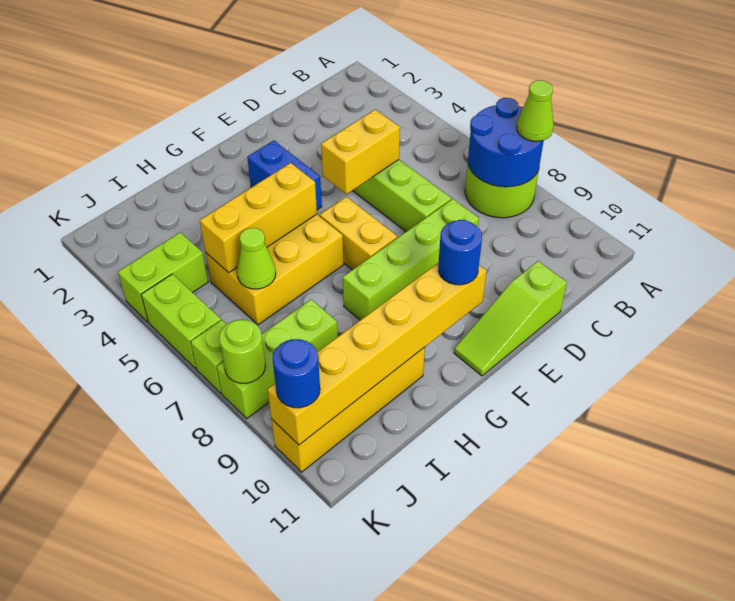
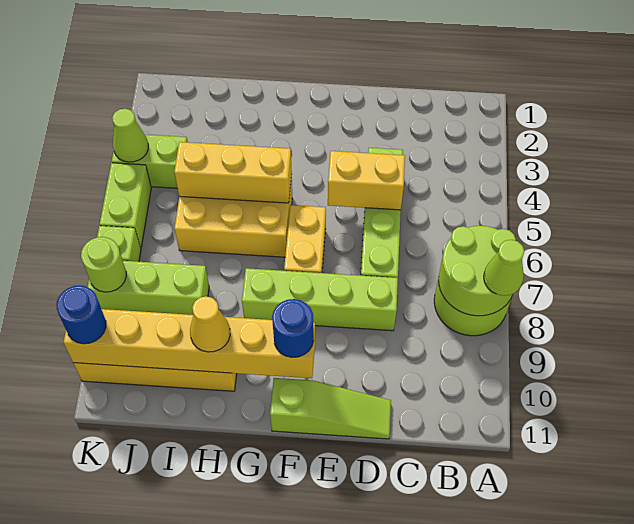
blue round brick A7:B8 level 2 -> lime round brick A7:B8 level 2
lime slope D11:F11 level 1 top D -> lime slope D11:F11 level 1 top F
blue brick F3:F4 level 1 -> none
none -> yellow cone H10 level 3
lime cone I6 level 2 -> lime cone K4 level 2

